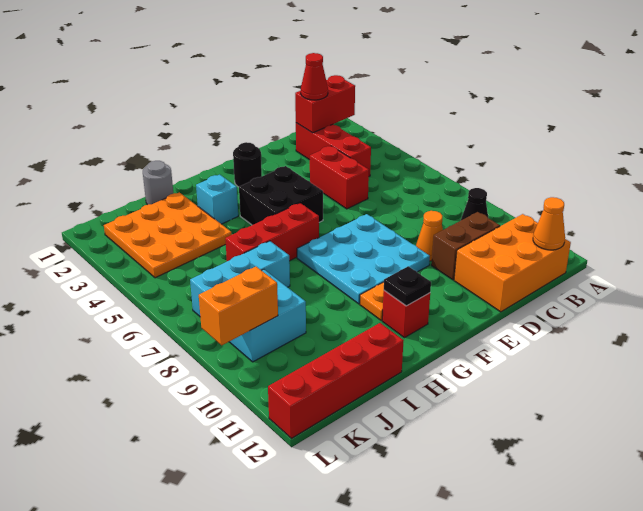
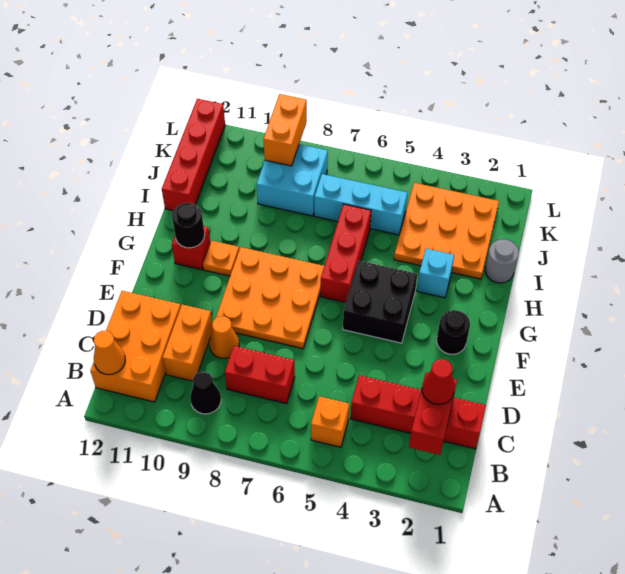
none -> orange brick B5 level 1
red brick C2:C4 level 1 -> red brick C1:C4 level 1
brown brick C10:D10 level 1 -> orange brick C10:D10 level 1
red brick D4:D5 level 1 -> red brick C7:C8 level 1
cyan plate E7:G9 level 1 -> orange plate E7:G9 level 1
black plate G11 level 2 -> black round brick G11 level 2
cyan brick I7:K7 level 1 -> cyan brick J5:J7 level 1

